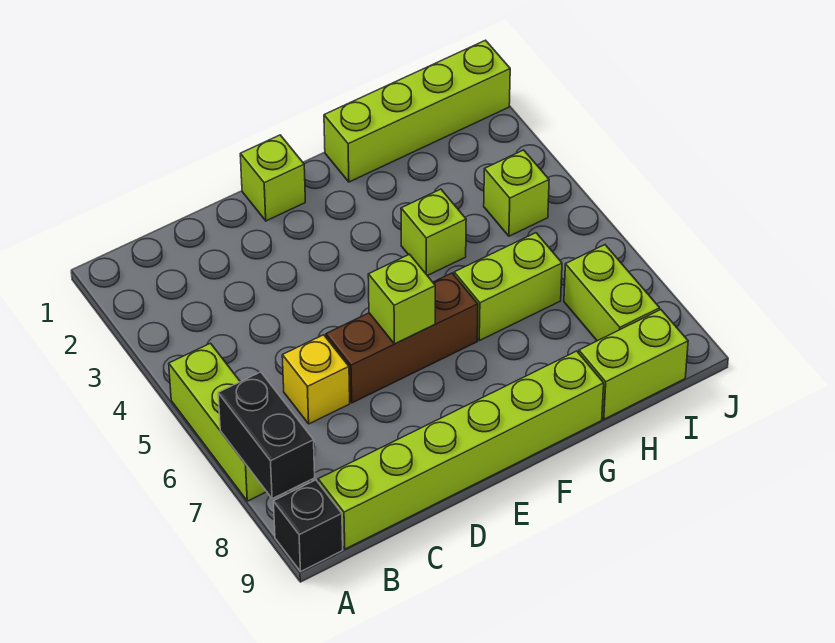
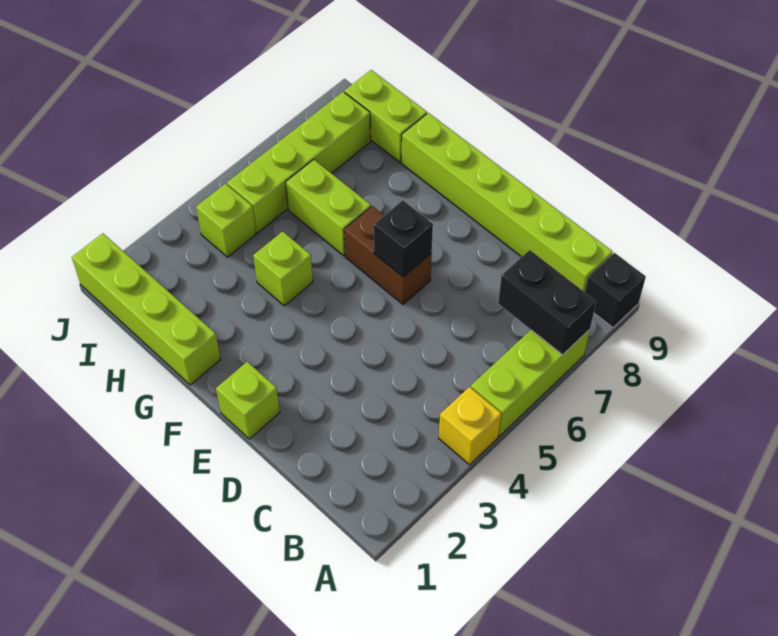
black brick A7:A8 level 2 -> black brick A7:B7 level 2
yellow brick C6 level 1 -> yellow brick A4 level 1
brown brick D6:F6 level 1 -> brown brick E6:F6 level 1
lime brick E6 level 2 -> black brick E6 level 2
lime brick I7:I8 level 1 -> lime brick I5:I8 level 1

